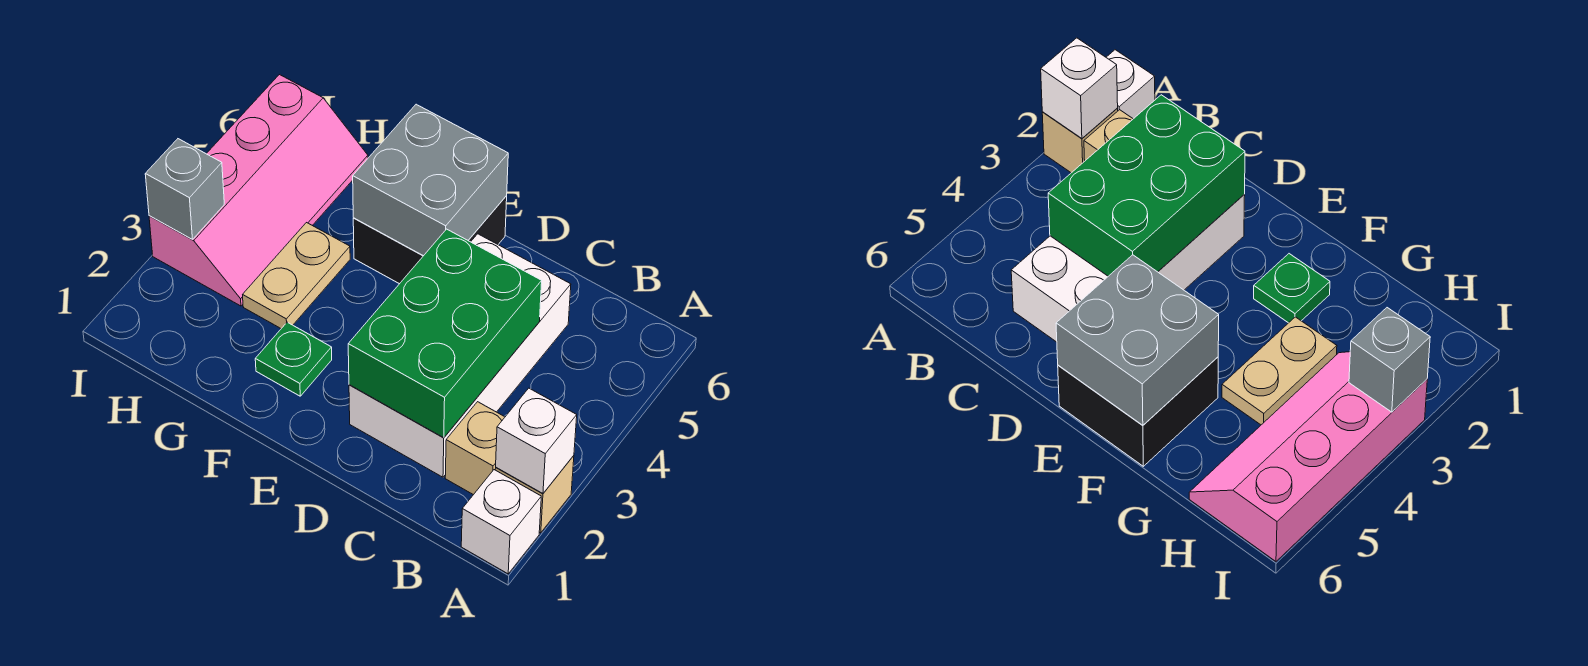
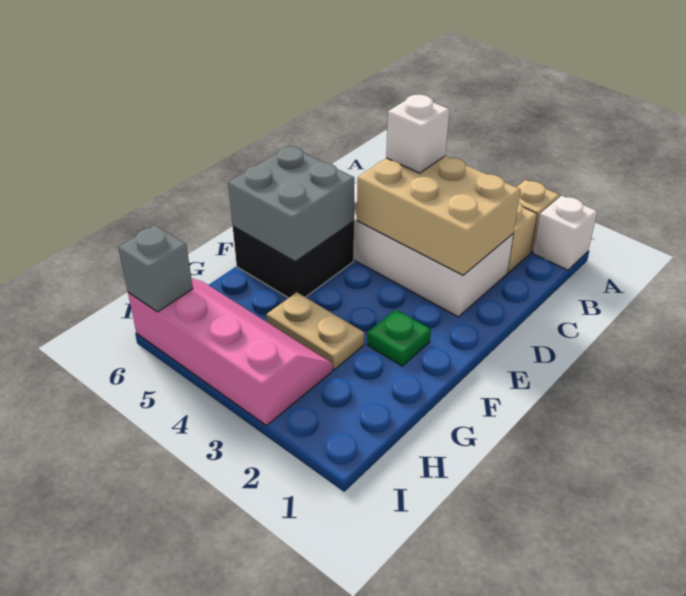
white brick A2 level 2 -> white brick C4 level 3
green brick C2:D4 level 2 -> tan brick C2:D4 level 2
grey brick I3 level 2 -> grey brick I6 level 2

